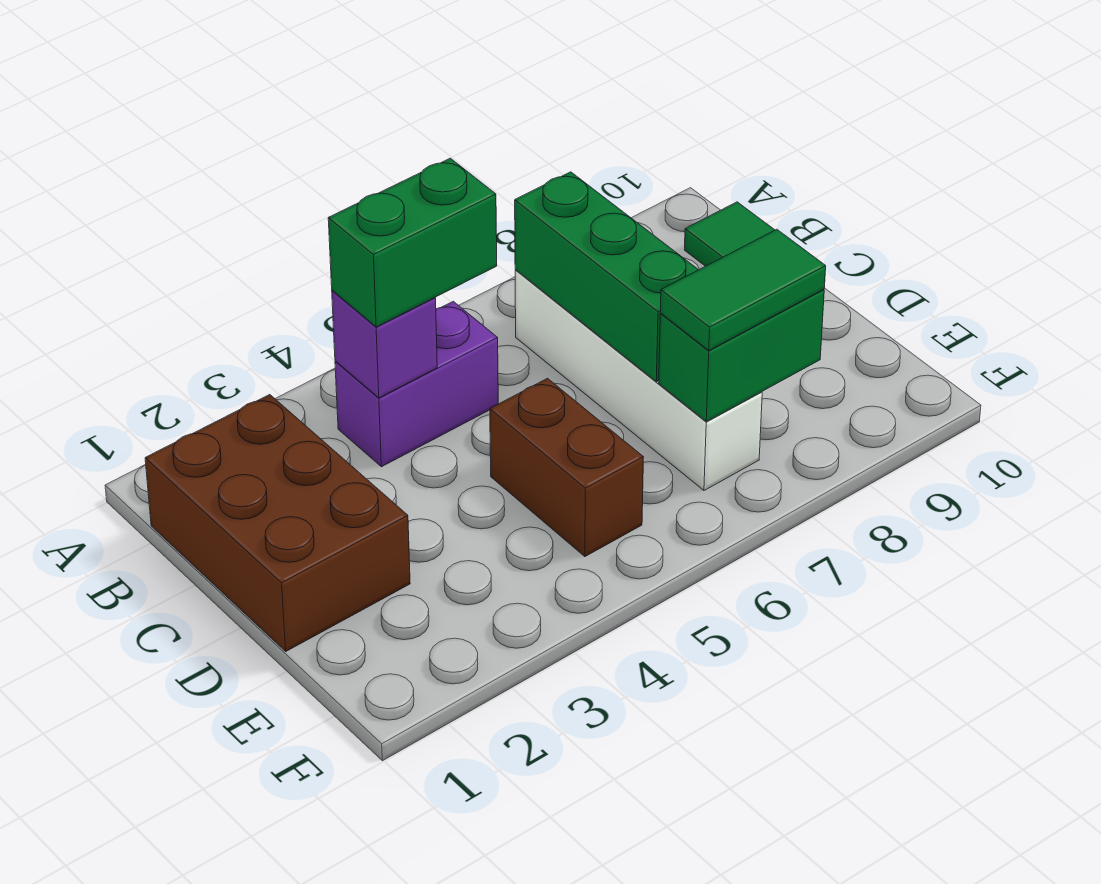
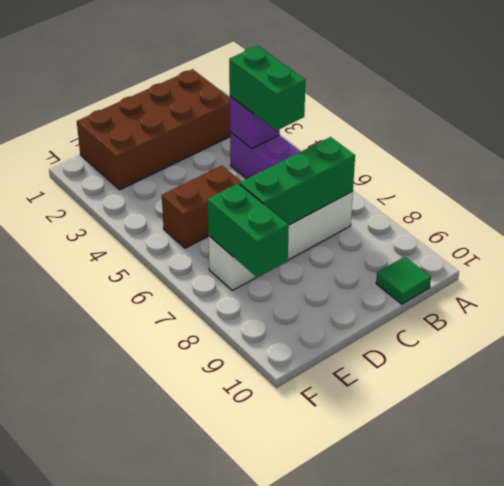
brown brick B1:D2 level 1 -> brown brick B1:E2 level 1
green tile E7:E8 level 3 -> none

